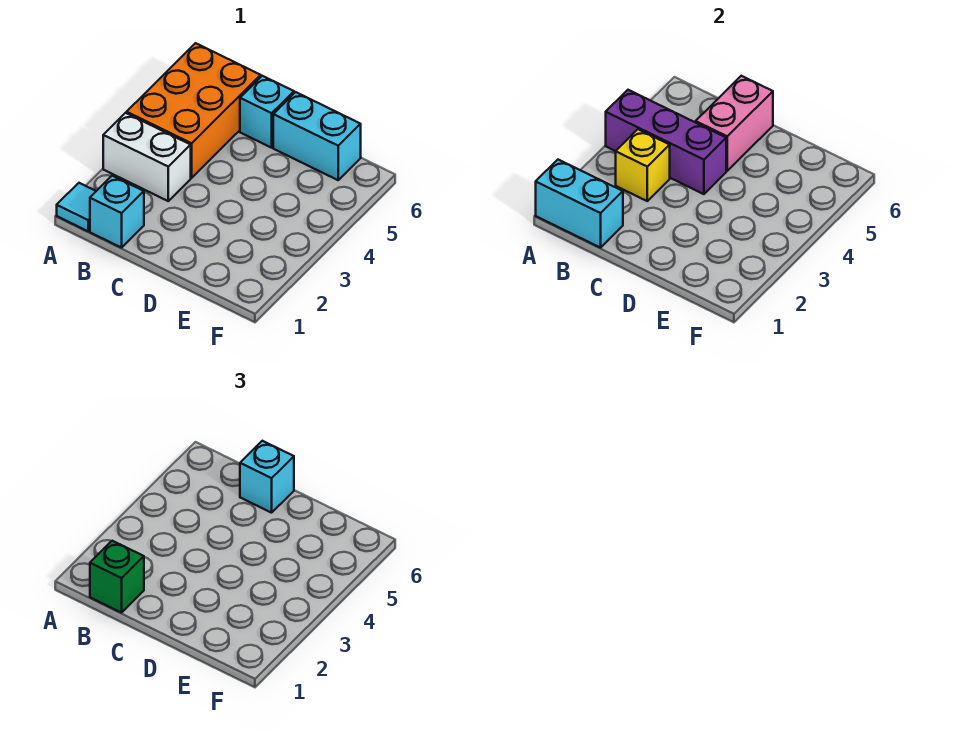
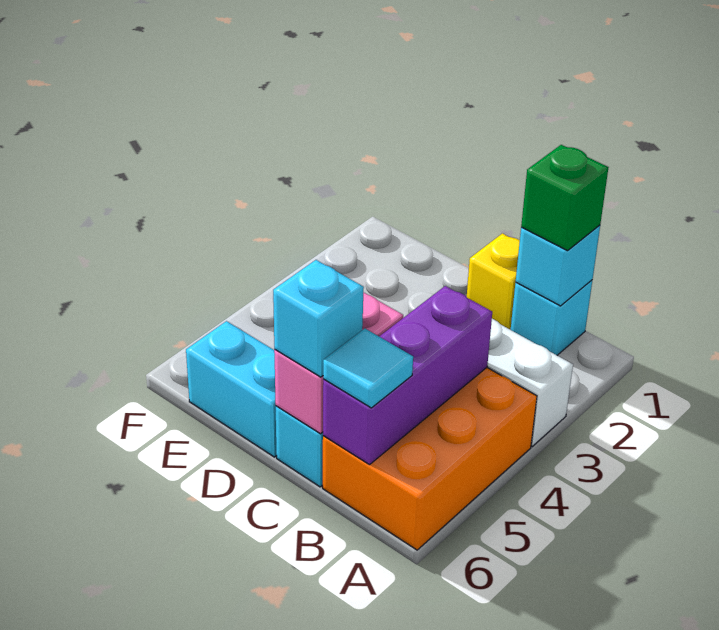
cyan tile A1 level 1 -> cyan tile B6 level 3
cyan brick A1:B1 level 2 -> cyan brick B1 level 2
purple brick A4:C4 level 2 -> purple brick B4:B6 level 2
yellow brick B3 level 2 -> yellow brick C1 level 1

